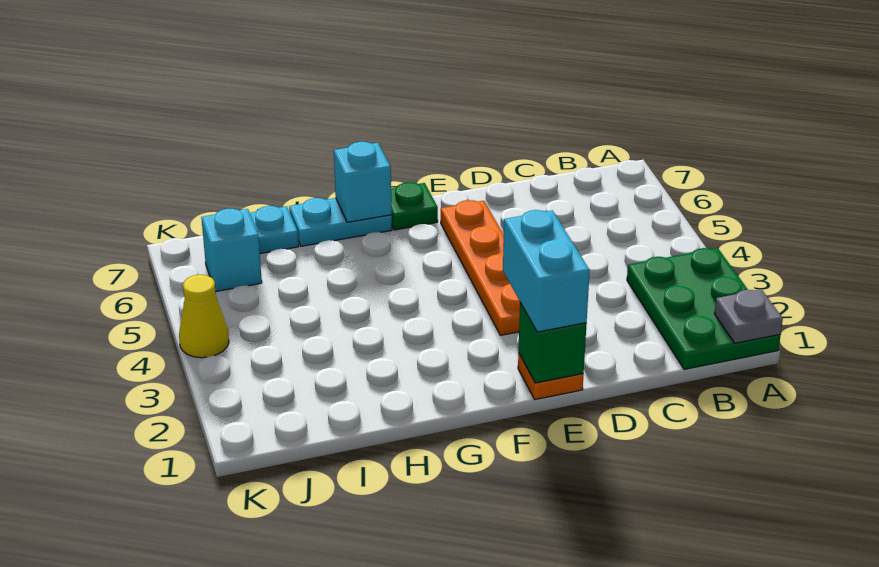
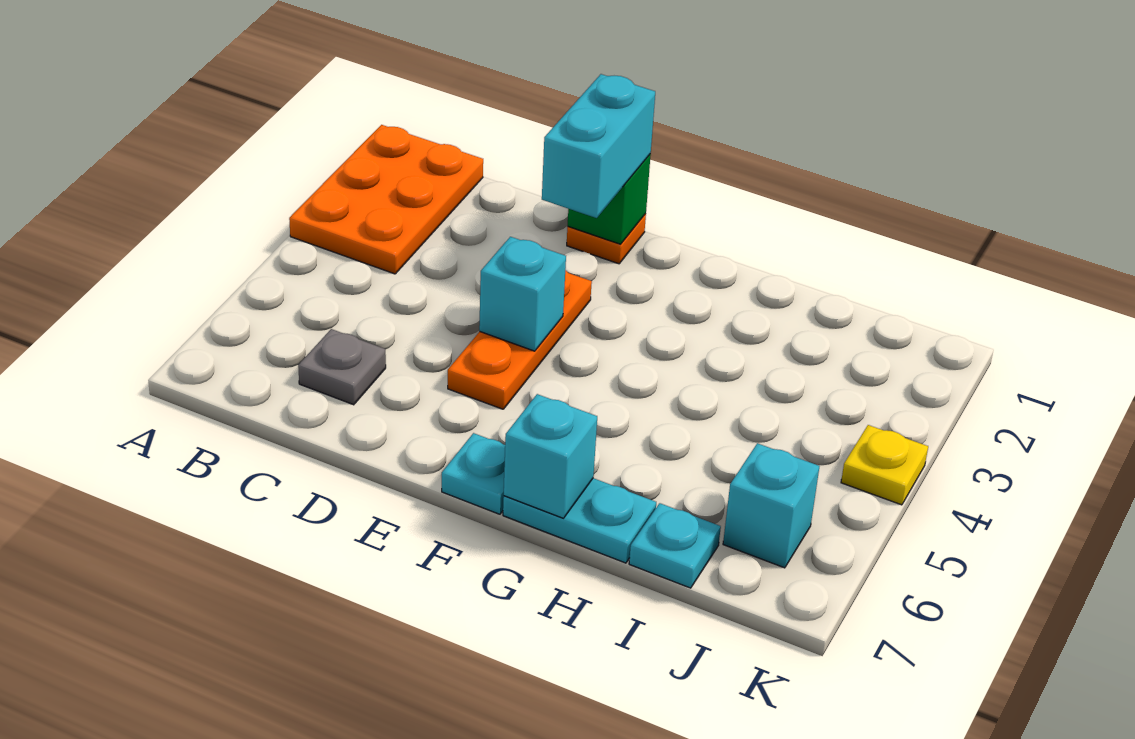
green plate A1:B3 level 1 -> orange plate A1:B3 level 1
grey plate A1 level 2 -> grey plate C6 level 1
orange plate E3:E6 level 1 -> orange plate E3:E5 level 1
none -> cyan brick E4 level 2
green plate F7 level 1 -> cyan plate F7 level 1
yellow cone K4 level 1 -> yellow plate K4 level 1

